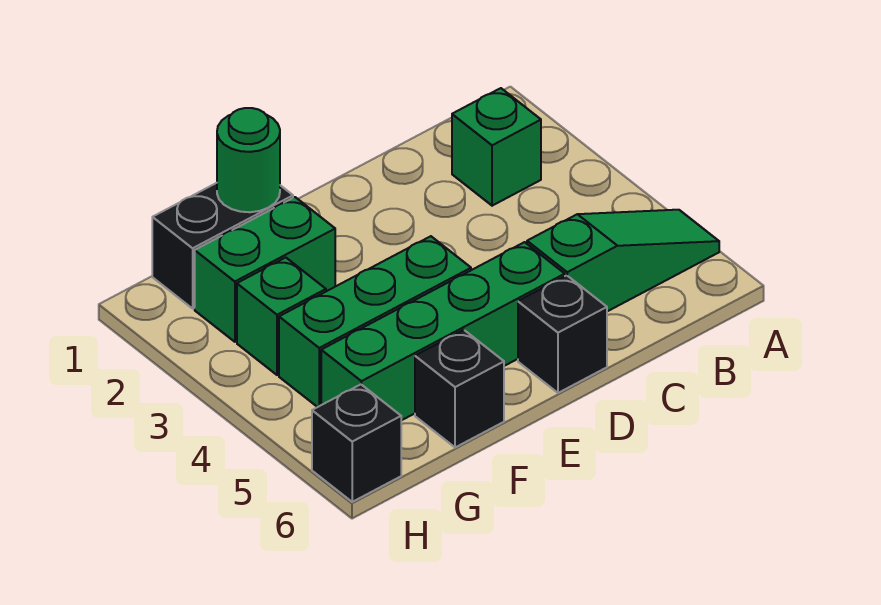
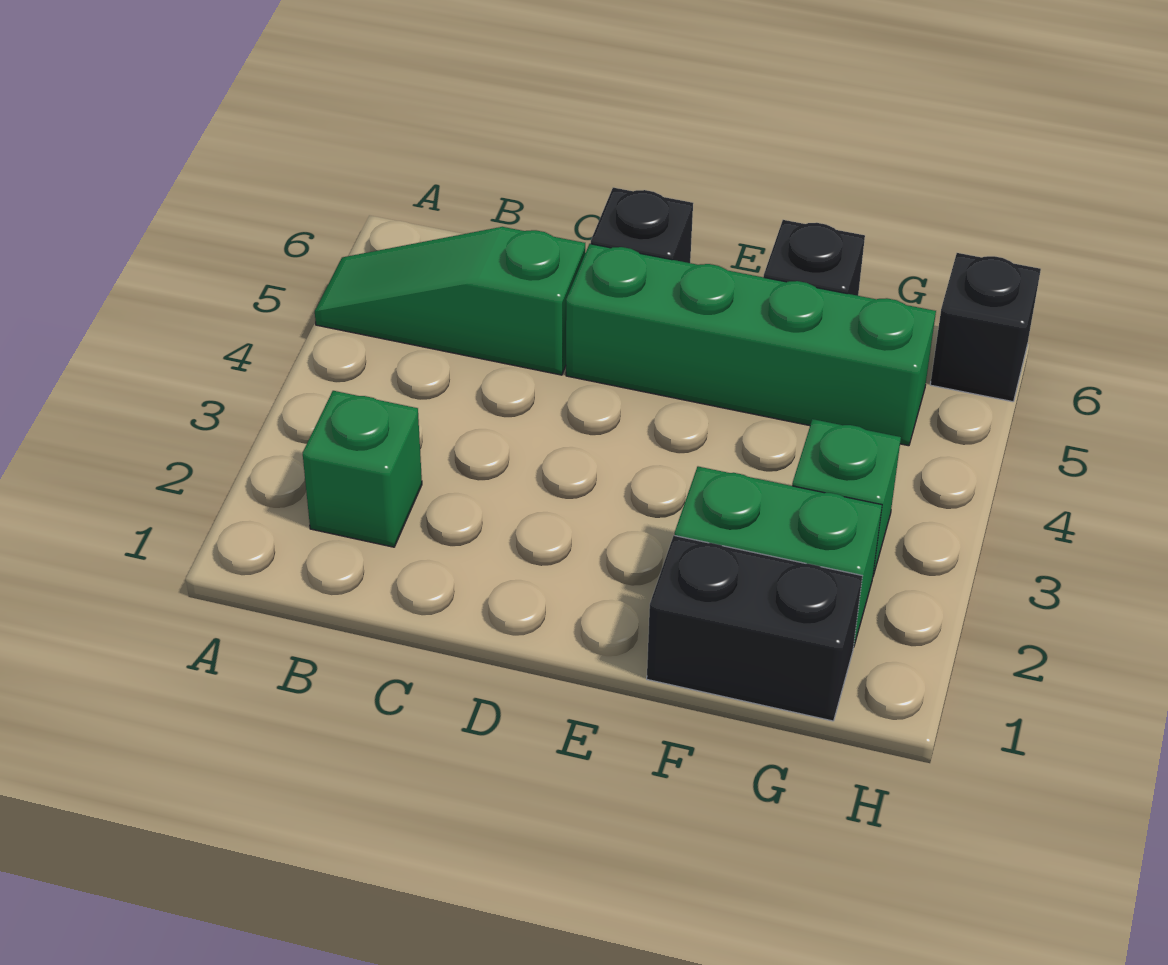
green brick E4:G4 level 1 -> none
green round brick F1 level 2 -> none

